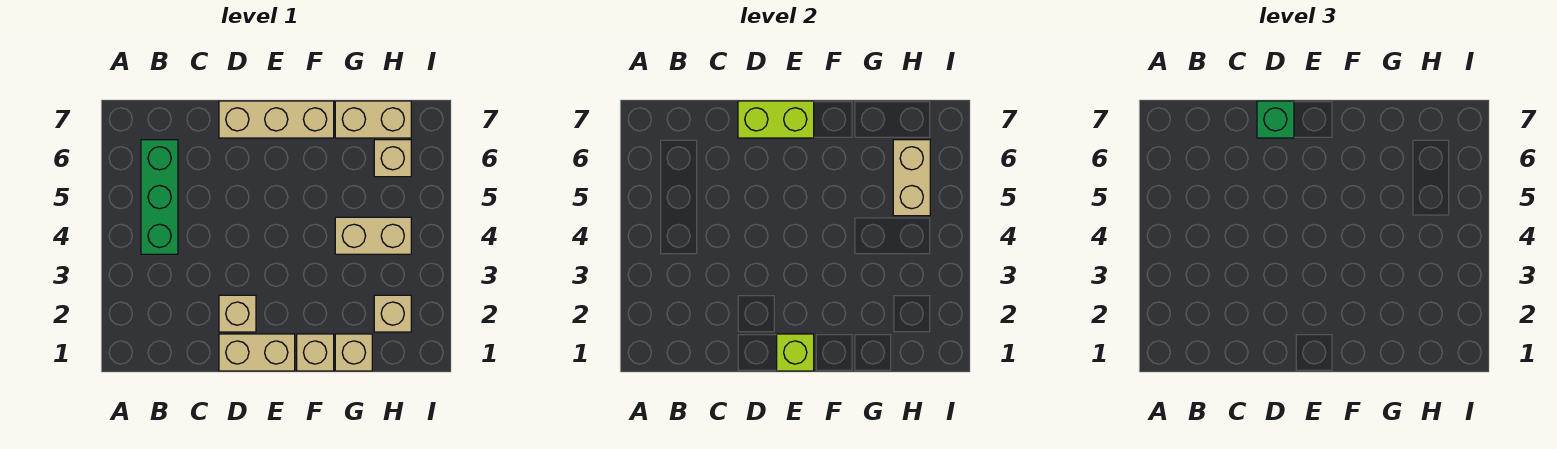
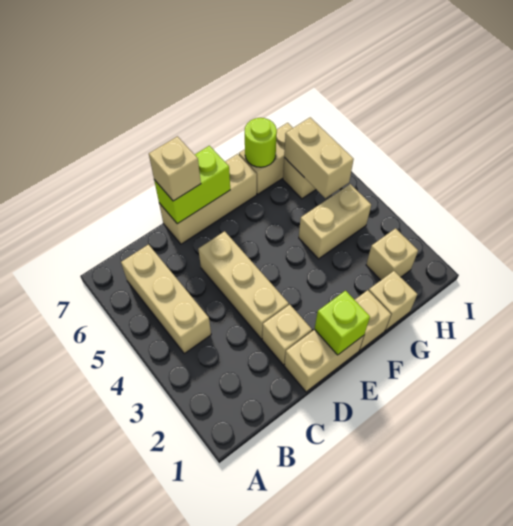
green brick B4:B6 level 1 -> tan brick B4:B6 level 1
none -> tan brick D3:D5 level 1
green brick D7 level 3 -> tan brick D7 level 3
none -> lime round brick G7 level 2

